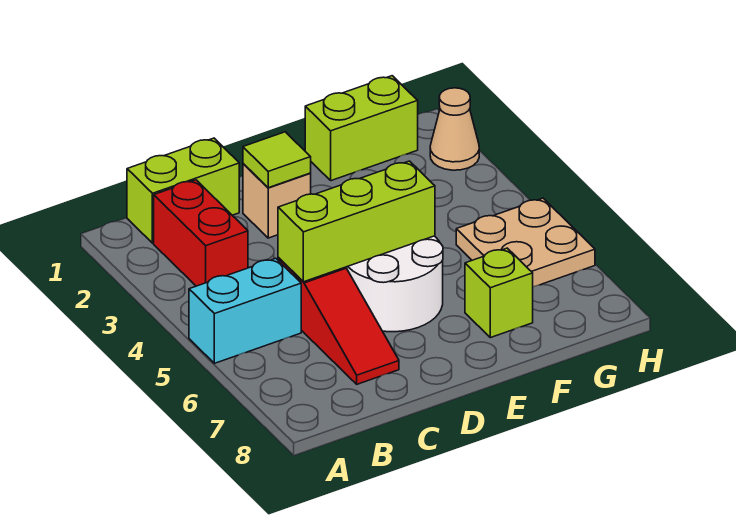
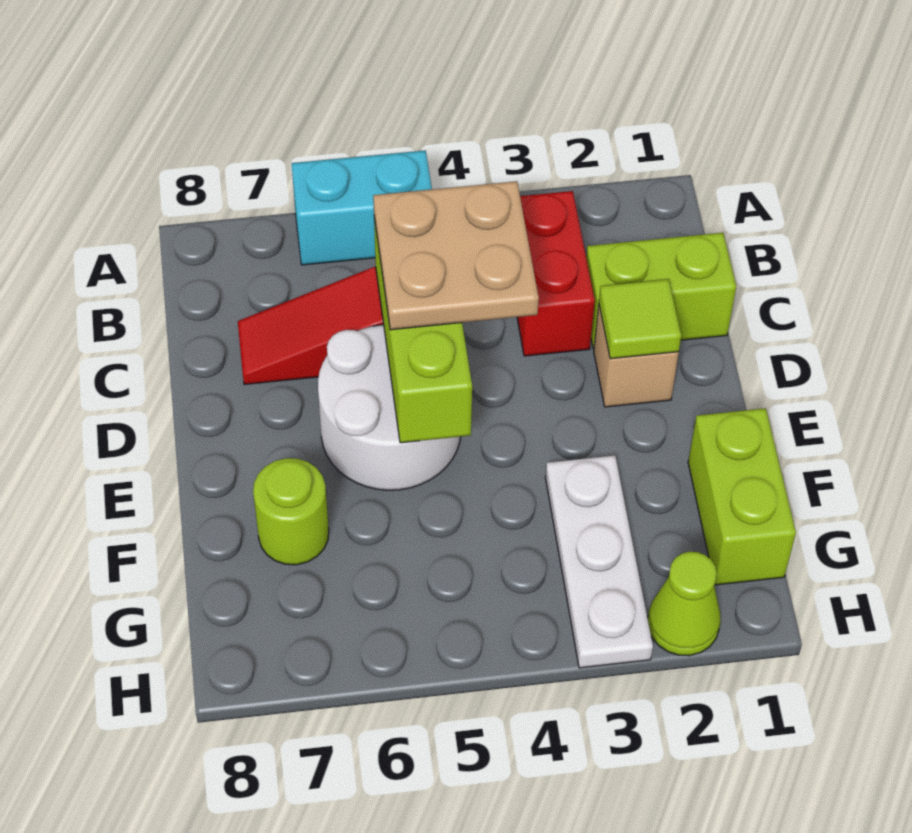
cyan brick A5:B5 level 1 -> cyan brick A5:A6 level 1
lime brick B1:C1 level 1 -> lime brick C1:C2 level 1
red brick B2:B3 level 1 -> red brick B3:C3 level 1
none -> white plate F3:H3 level 1
lime brick F7 level 1 -> lime round brick F7 level 1
tan plate G5:H6 level 1 -> tan plate C4:D5 level 3
tan cone H2 level 1 -> lime cone H2 level 1

